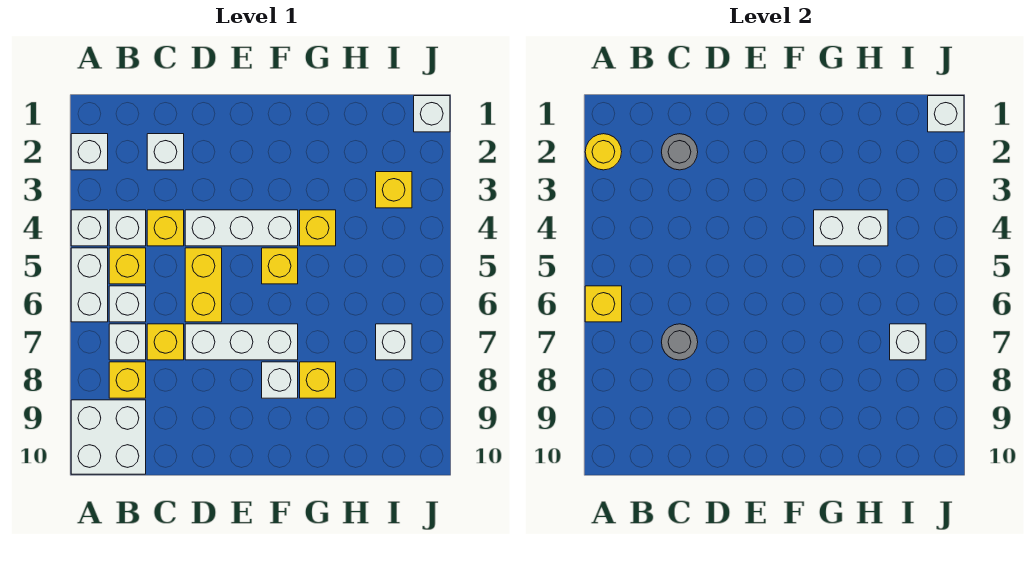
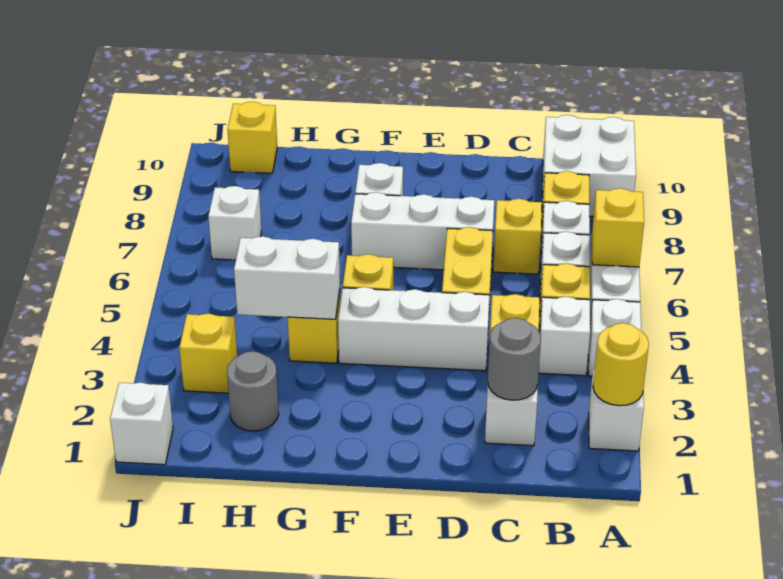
grey round brick C7 level 2 -> grey round brick H2 level 1
yellow brick G8 level 1 -> yellow brick I10 level 1
white brick I7 level 2 -> none
white brick J1 level 2 -> none

